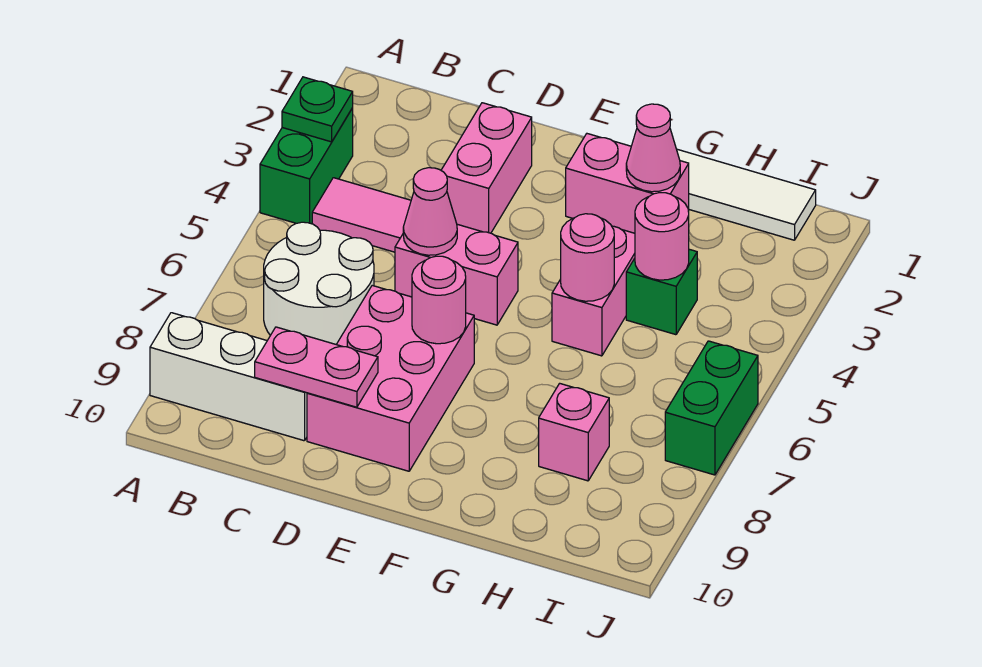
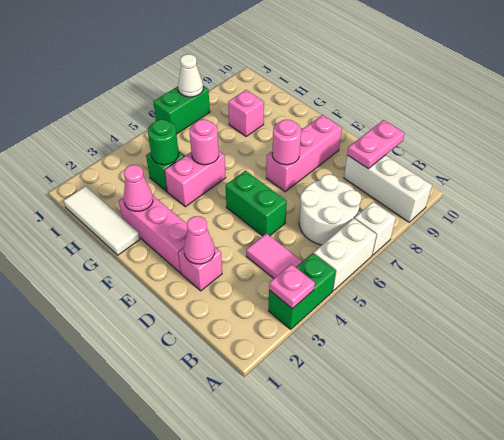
green plate A3 level 2 -> pink plate A3 level 2
none -> white brick A5:A6 level 1
none -> white brick A7 level 1
pink plate C9:D9 level 2 -> pink plate C9:C10 level 2
pink brick D2:D3 level 1 -> pink brick D2 level 1
pink brick D5:E5 level 1 -> green brick D5:E5 level 1
pink cone D5 level 2 -> pink cone D2 level 2
pink brick D7:E9 level 1 -> pink brick E7:E9 level 1
pink brick F2:G2 level 1 -> pink brick E2:G2 level 1
pink round brick H4 level 2 -> green round brick H4 level 2
none -> white cone J7 level 2

